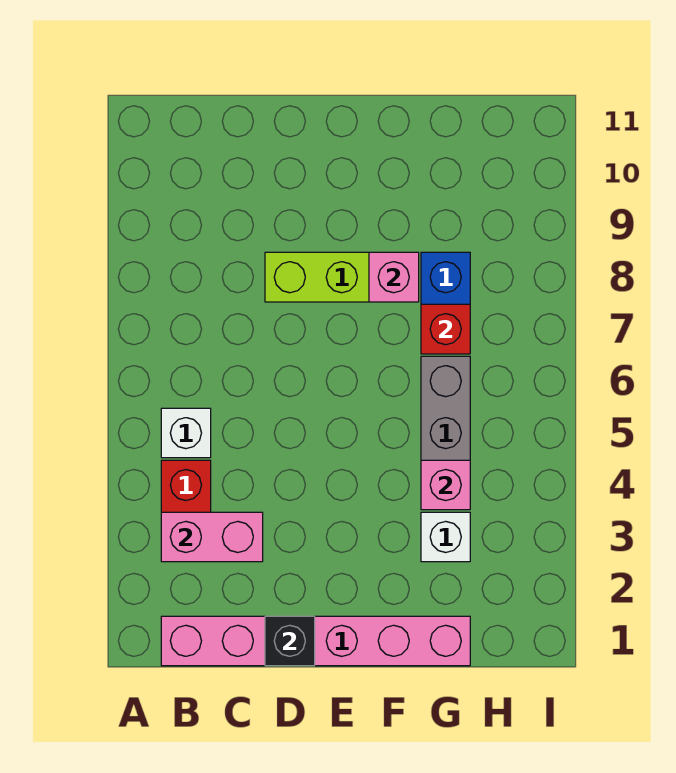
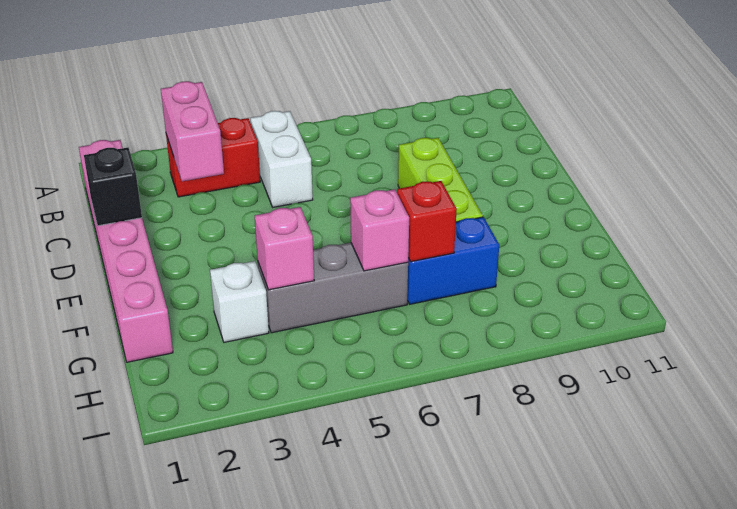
white brick B5 level 1 -> white brick B5:C5 level 1
pink brick F8 level 2 -> pink brick G6 level 2

